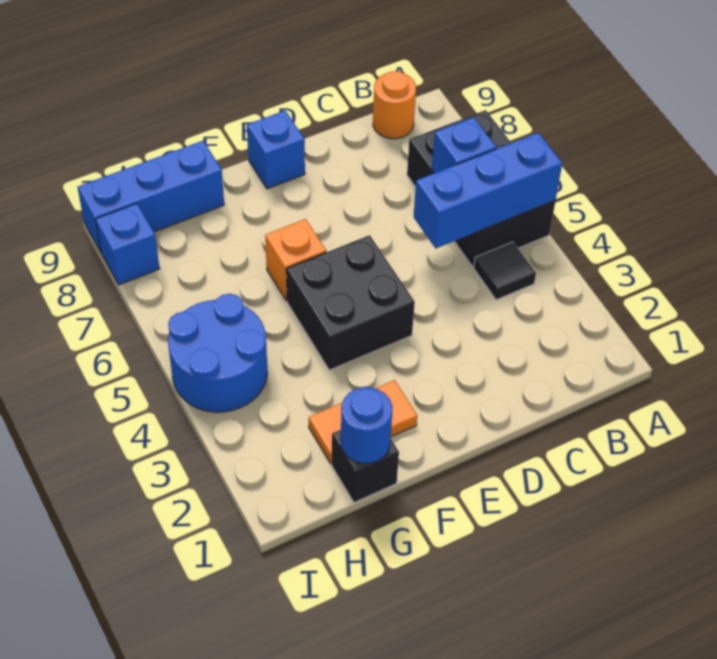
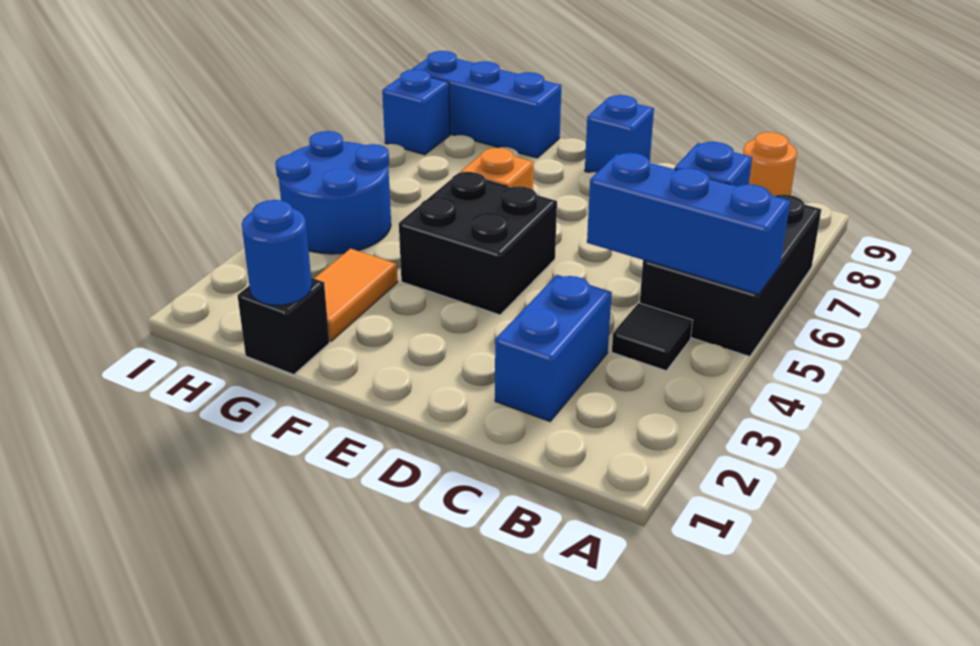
none -> blue brick C2:C3 level 1
orange tile F2:G2 level 1 -> orange tile G2:G3 level 1

